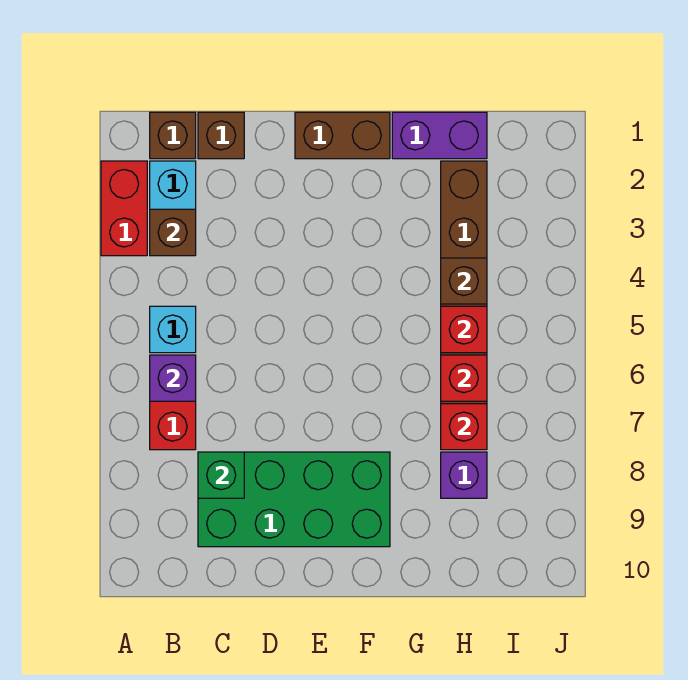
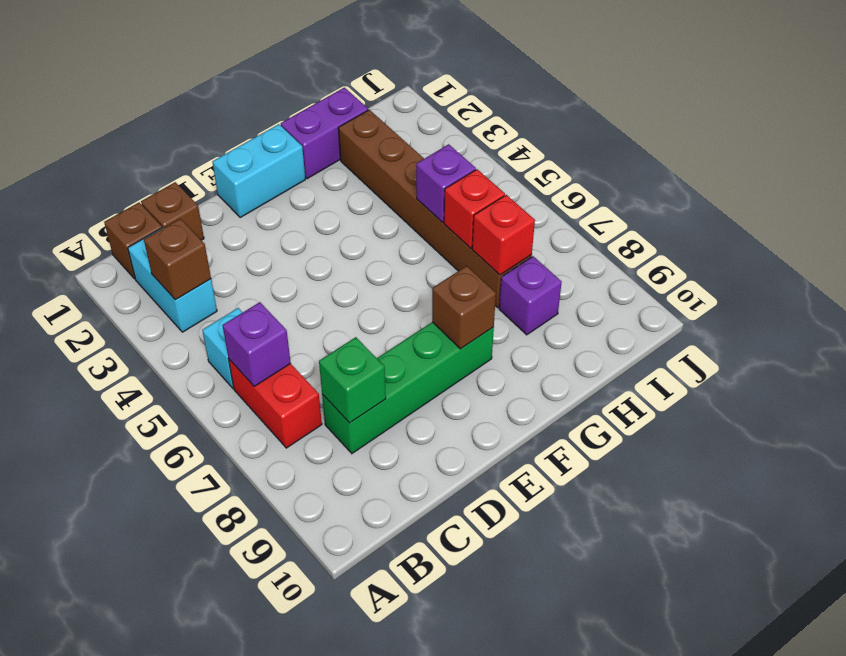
red brick A2:A3 level 1 -> none
green brick C8:F9 level 1 -> green brick C8:F8 level 1
brown brick E1:F1 level 1 -> cyan brick E1:F1 level 1
brown brick H4 level 2 -> brown brick F8 level 2
red brick H5 level 2 -> purple brick H5 level 2

